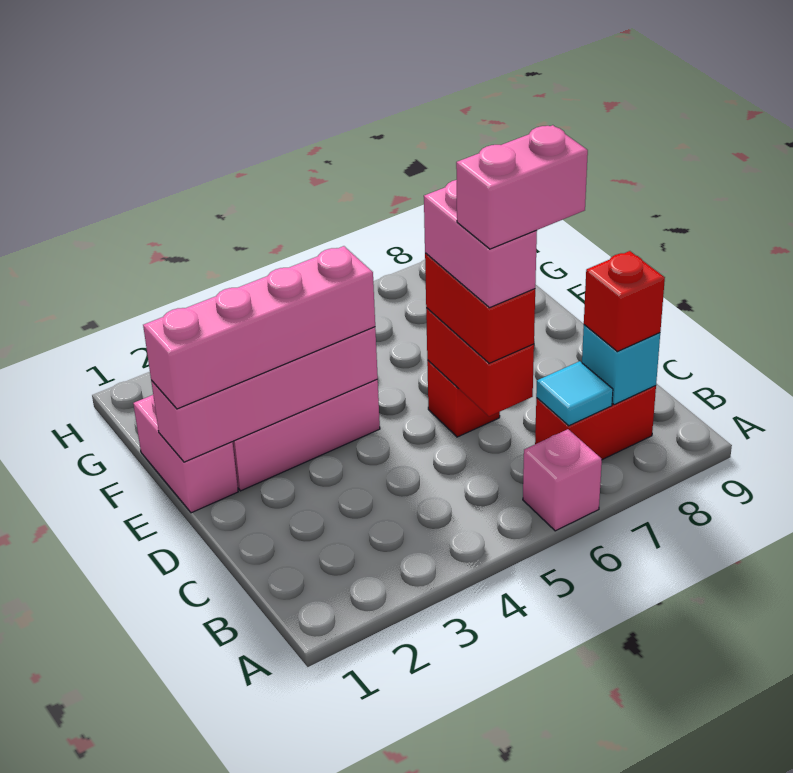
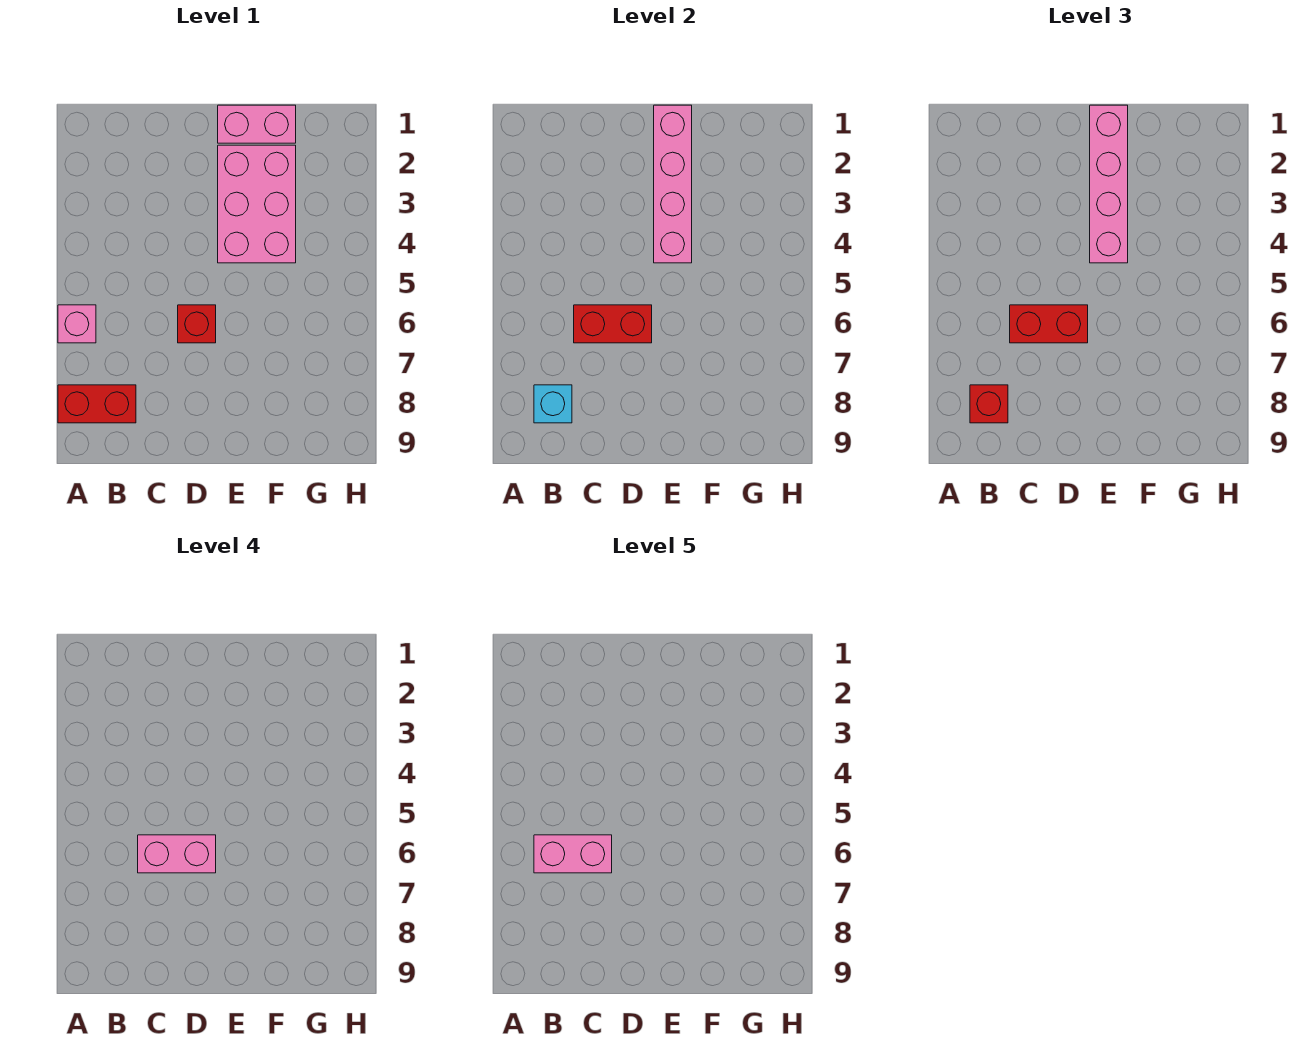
red brick B7:B8 level 1 -> red brick A8:B8 level 1
cyan tile B7 level 2 -> none
pink brick C6:C7 level 5 -> pink brick B6:C6 level 5

